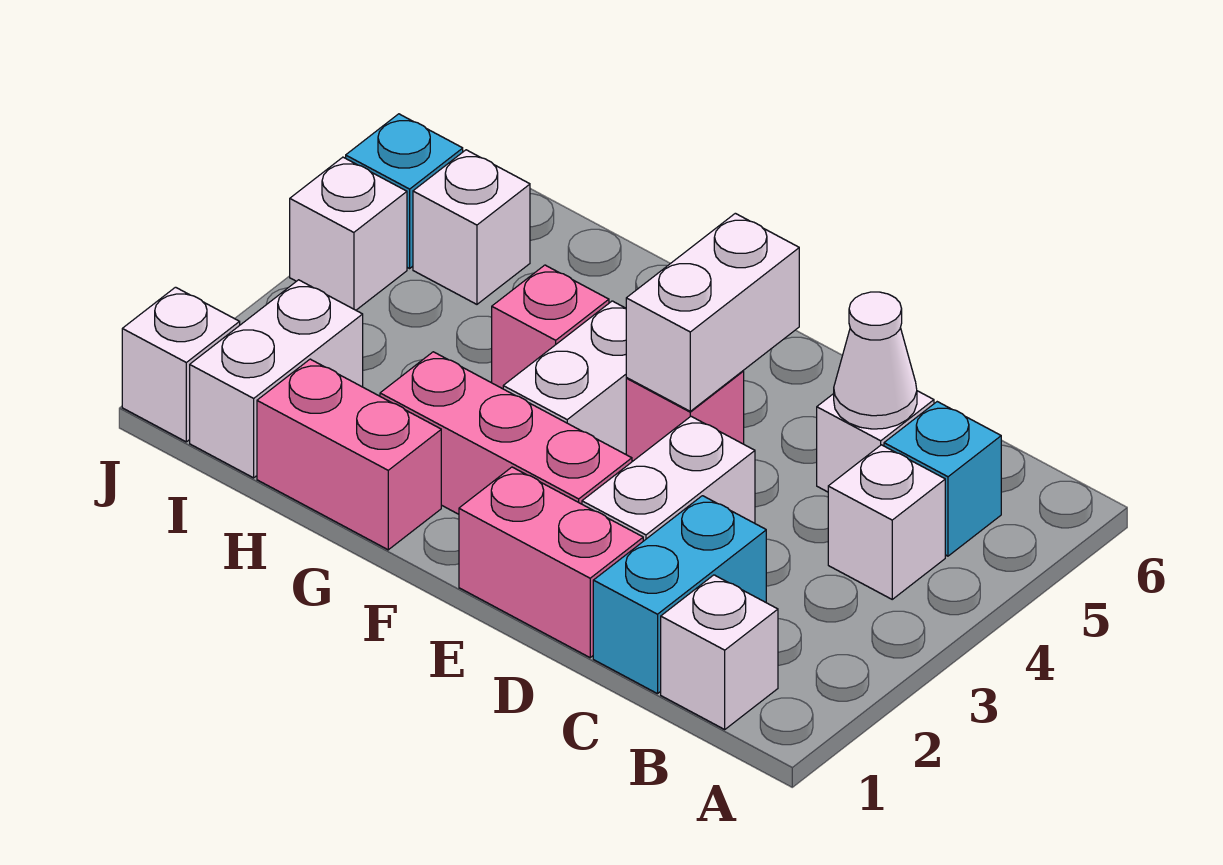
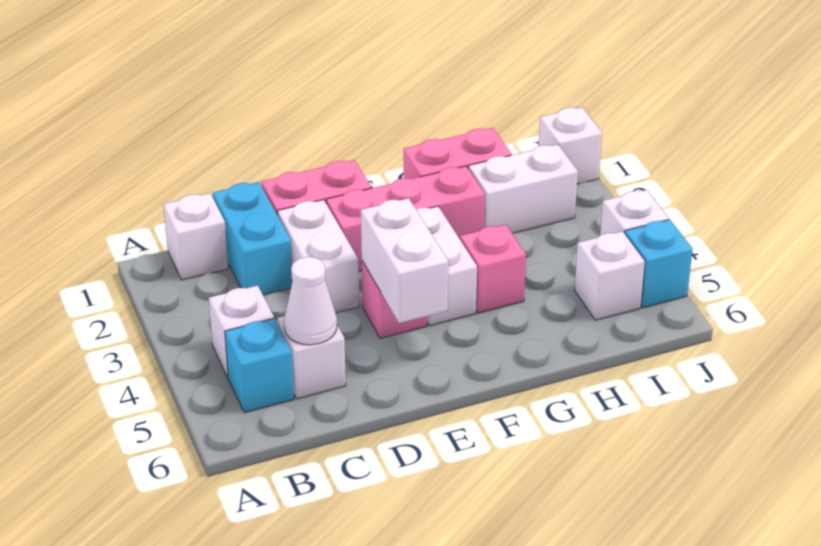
white brick I1:I2 level 1 -> white brick H2:I2 level 1

